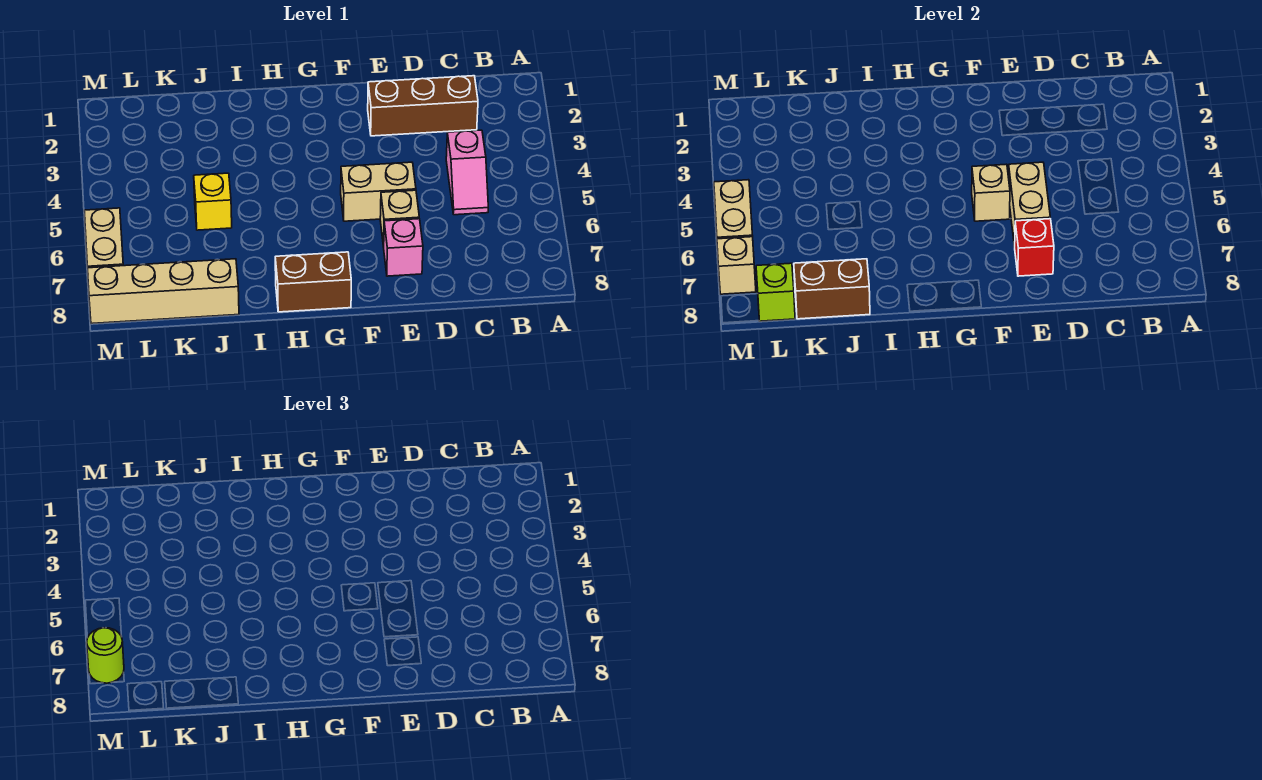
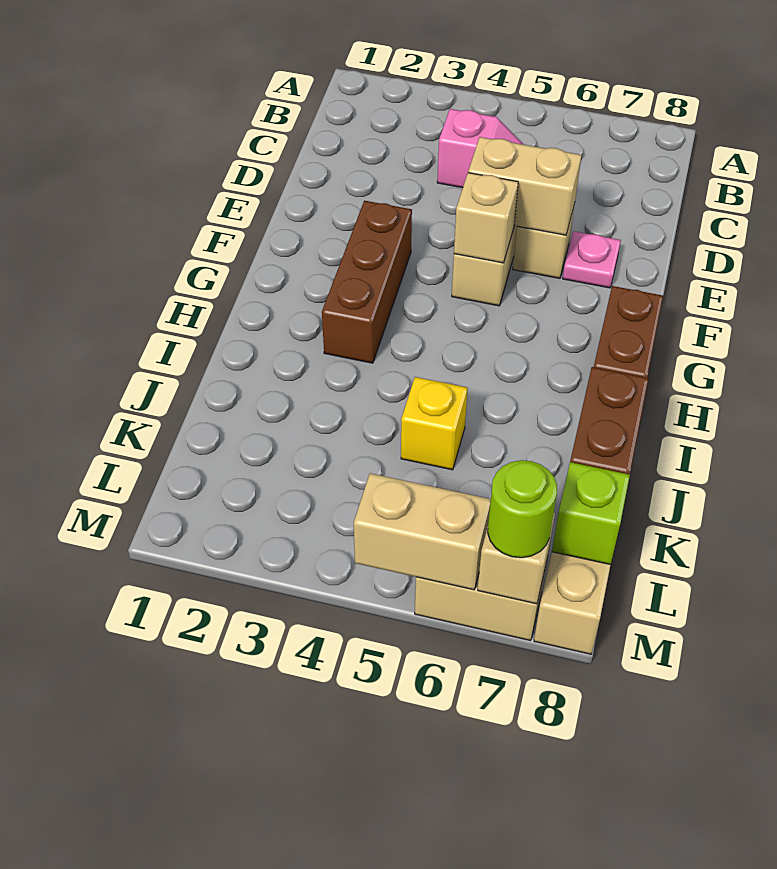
brown brick C2:E2 level 1 -> brown brick F3:H3 level 1
pink brick E7 level 1 -> pink plate E7 level 1
red brick E7 level 2 -> none

